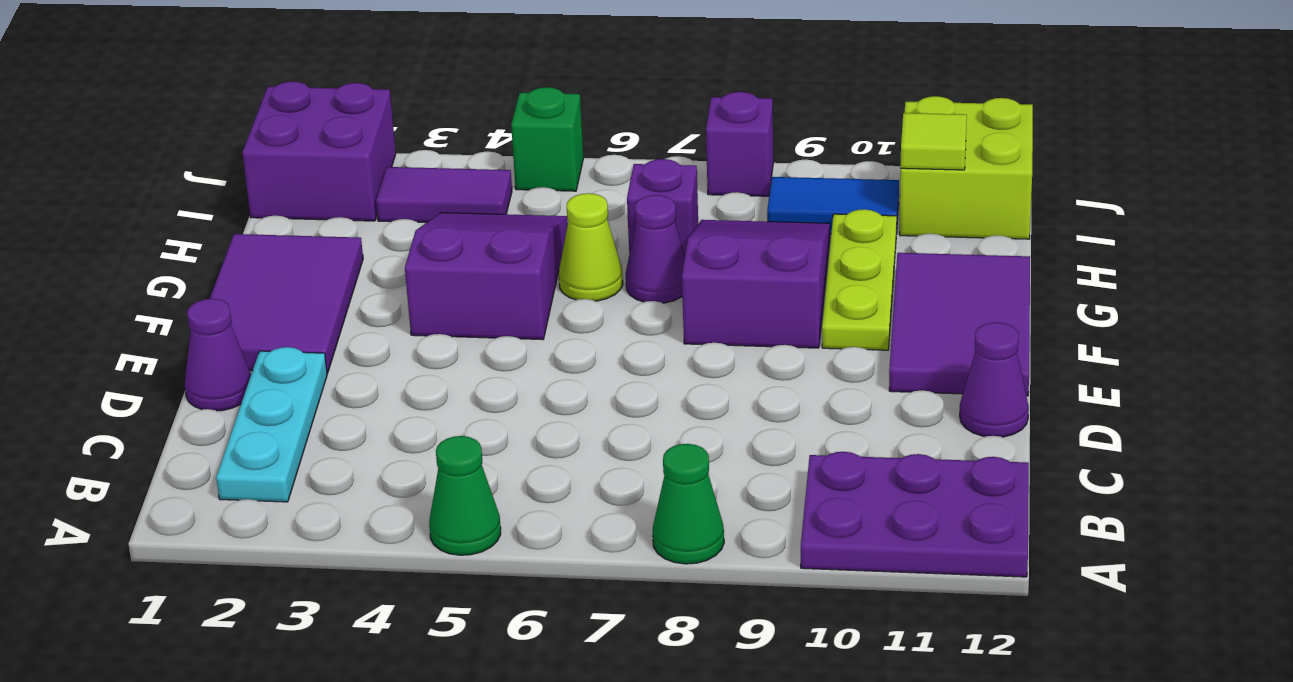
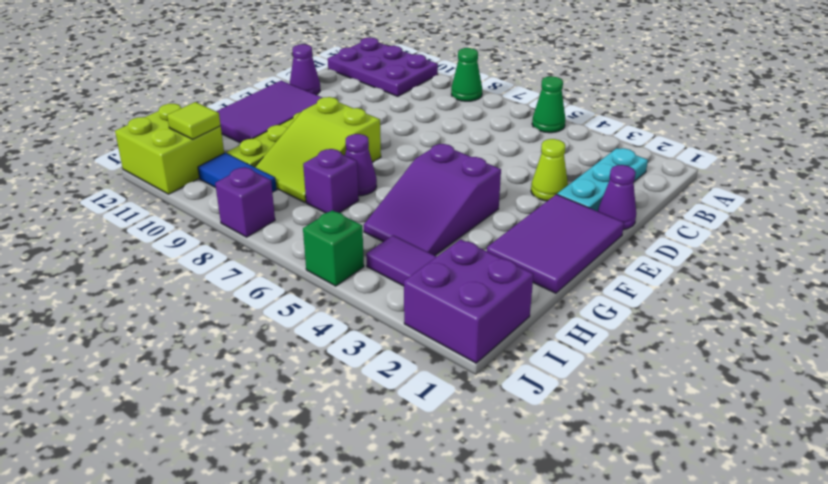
purple slope F8:H9 level 1 top F -> lime slope F8:H9 level 1 top F
lime cone G6 level 1 -> lime cone D3 level 1

